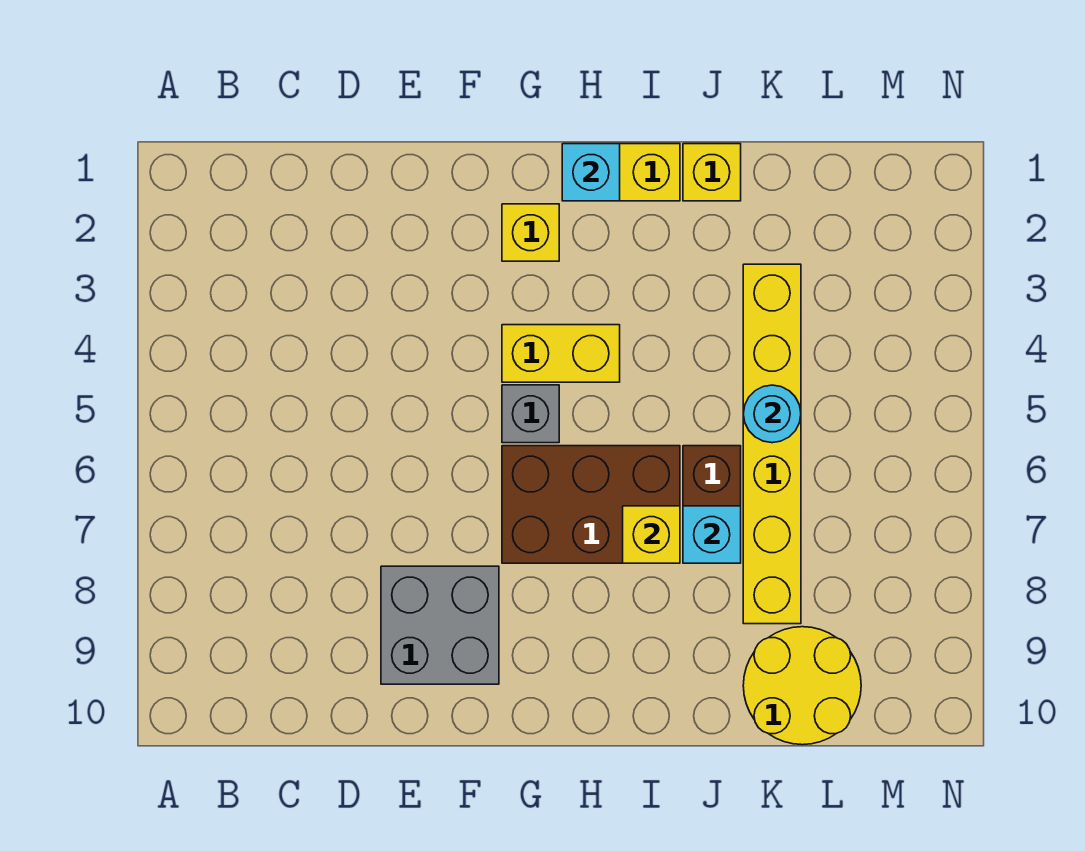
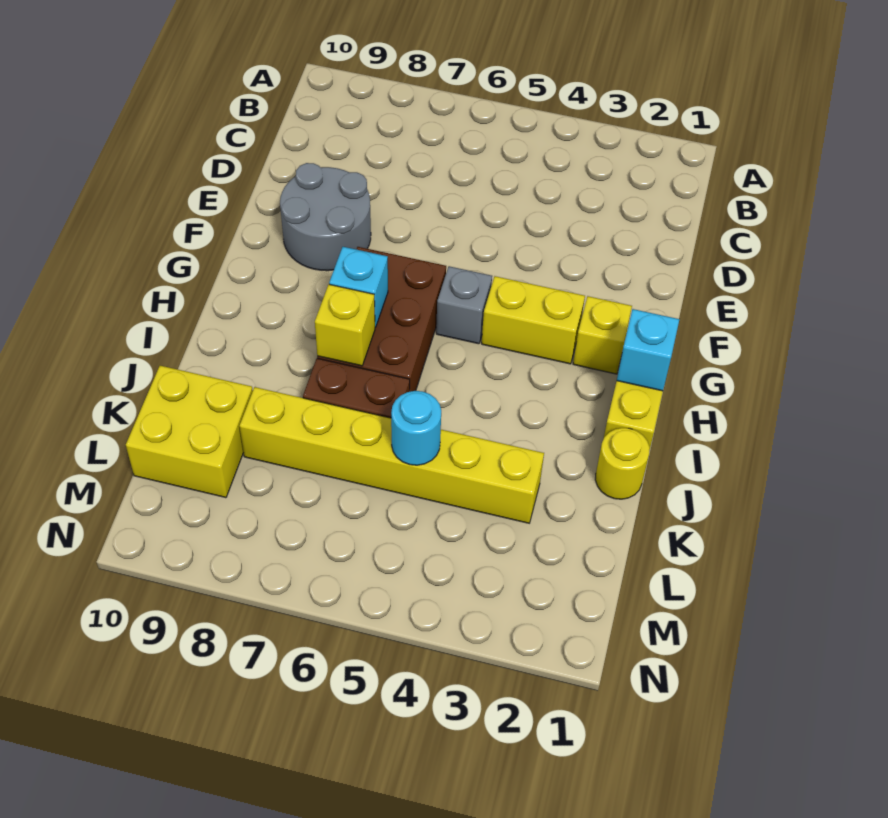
grey brick E8:F9 level 1 -> grey round brick E8:F9 level 1
yellow brick G4:H4 level 1 -> yellow brick G3:G4 level 1
yellow brick J1 level 1 -> yellow round brick J1 level 1
cyan brick J7 level 2 -> cyan brick H7 level 2
yellow round brick K9:L10 level 1 -> yellow brick K9:L10 level 1

